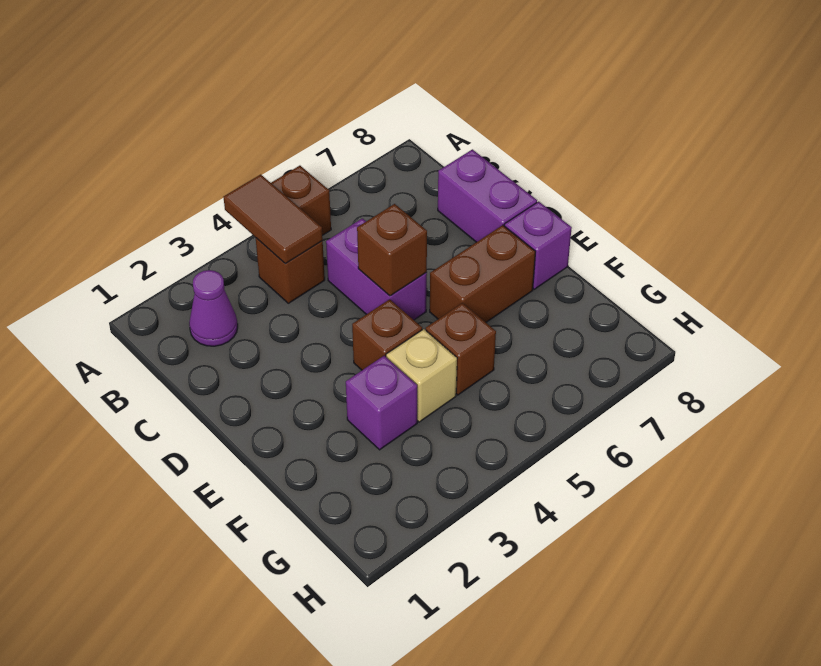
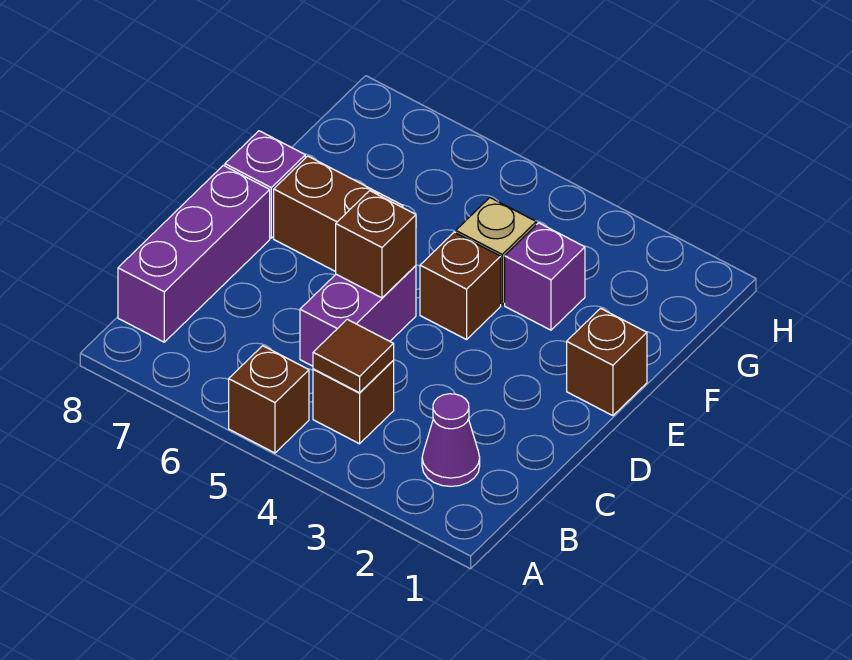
brown tile A4:B4 level 2 -> brown tile B4 level 2
purple brick C8:D8 level 1 -> purple brick B8:D8 level 1
brown brick F5 level 1 -> brown brick E1 level 1

